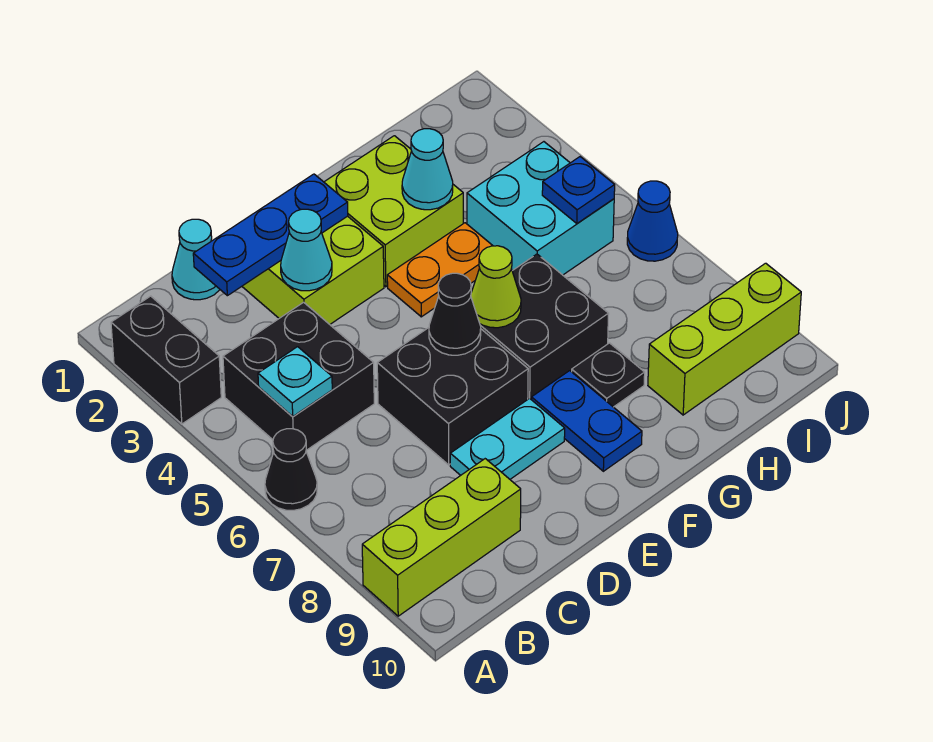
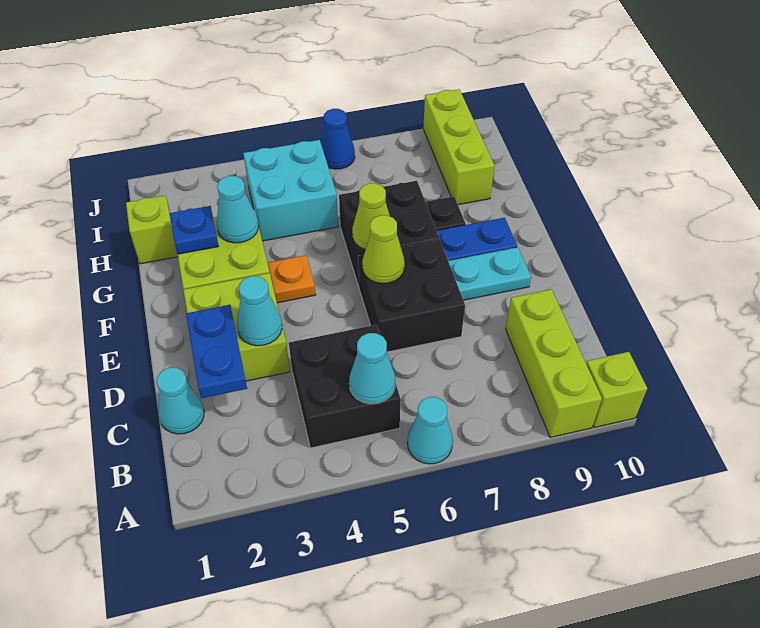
black brick A2:A3 level 1 -> none
black cone A6 level 1 -> cyan cone A6 level 1
none -> lime brick A10 level 1
cyan plate B5 level 2 -> cyan cone B5 level 2
blue plate C2:E2 level 2 -> blue plate C2:D2 level 2
cyan plate D8:E8 level 1 -> cyan plate E8:E9 level 1
black cone E6 level 2 -> lime cone E6 level 2
orange plate F4:G4 level 1 -> orange plate F4 level 1
none -> lime brick H1 level 1
blue plate I5 level 2 -> blue plate G2 level 2

